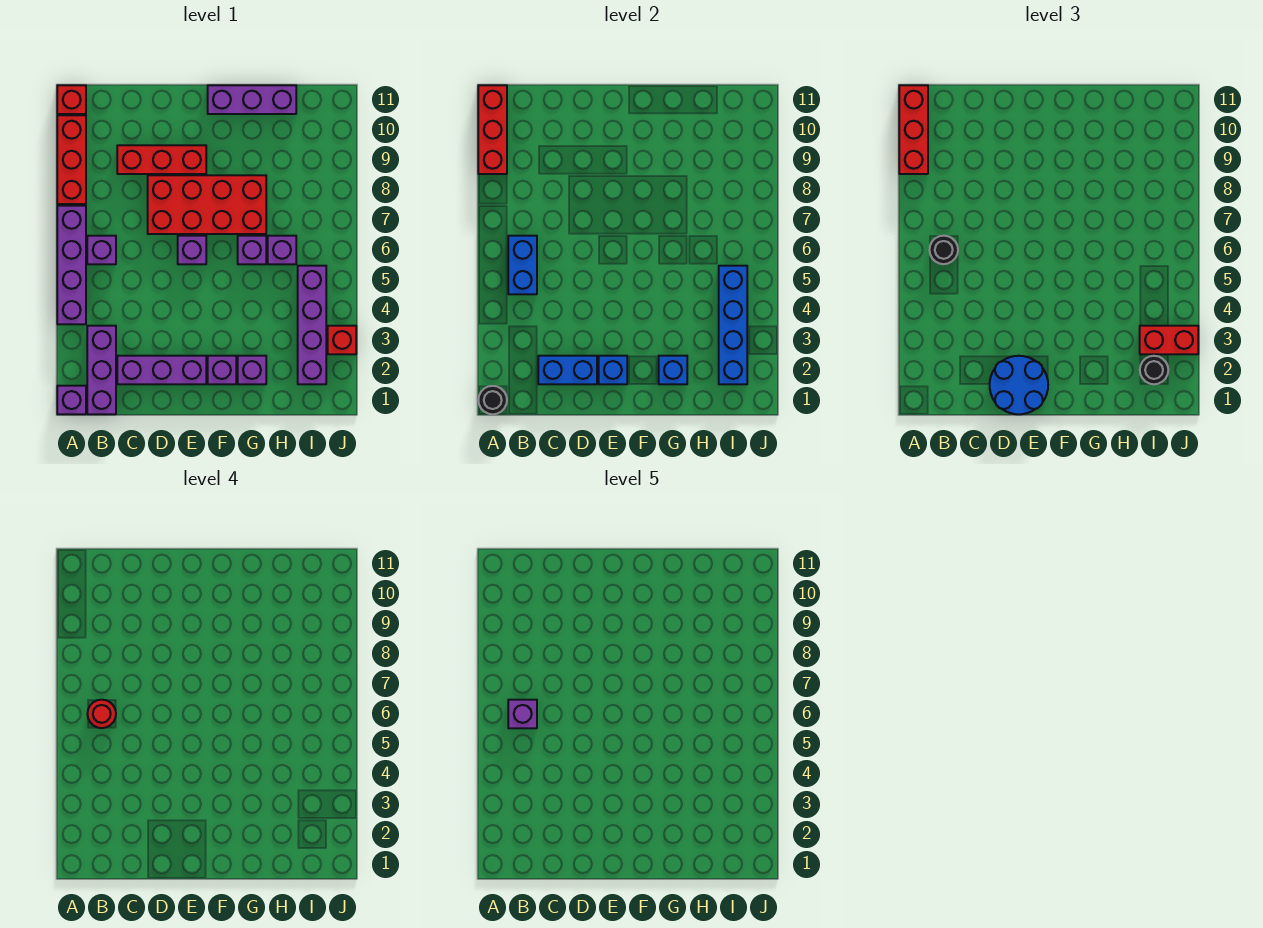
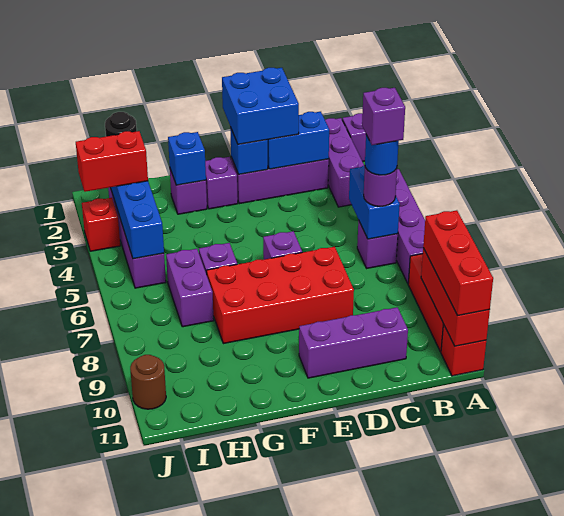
black round brick A1 level 2 -> none
black round brick B6 level 3 -> purple round brick B6 level 3
red round brick B6 level 4 -> blue round brick B6 level 4
red brick C9:E9 level 1 -> none
blue round brick D1:E2 level 3 -> blue brick D1:E2 level 3
purple brick F11:H11 level 1 -> purple brick C10:E10 level 1
purple brick H6 level 1 -> purple brick H6:H7 level 1
none -> brown round brick J10 level 1

